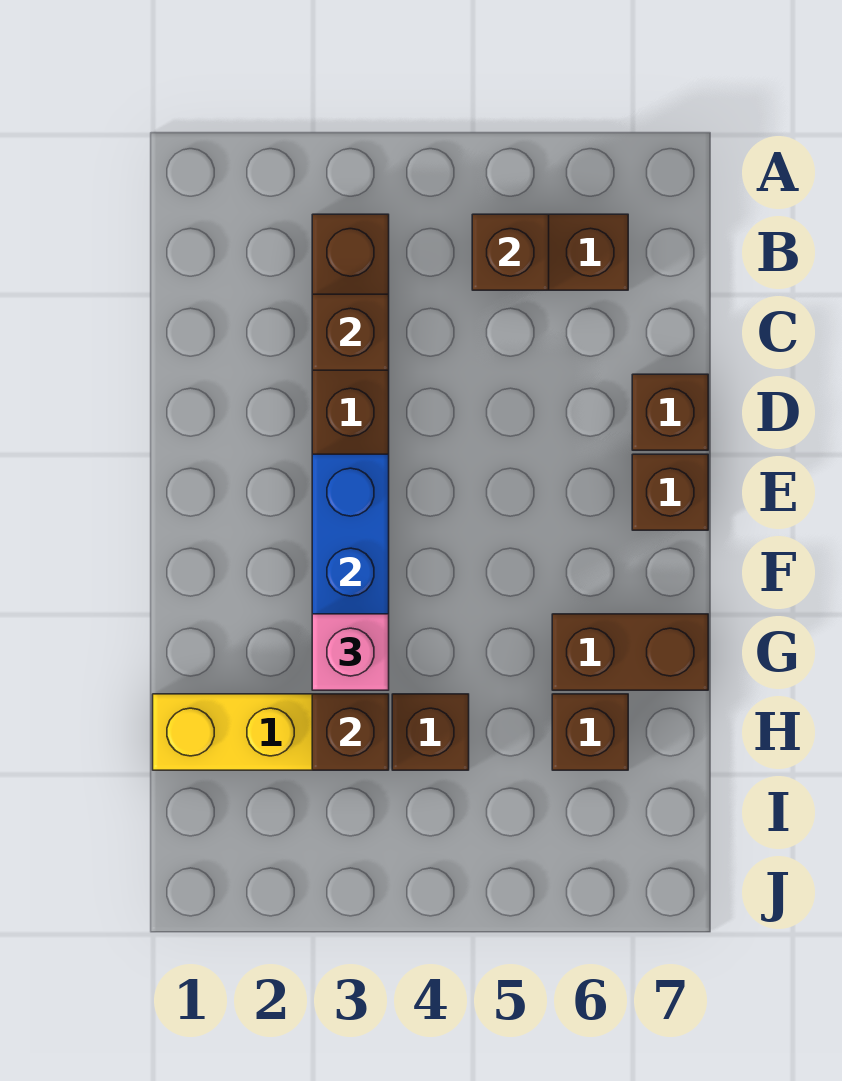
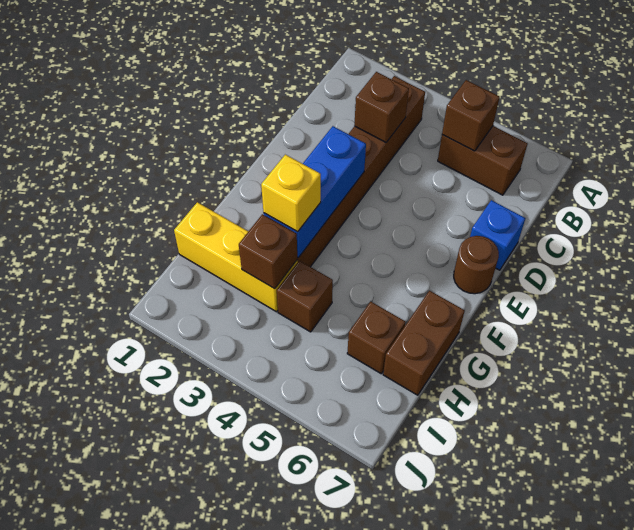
brown brick D7 level 1 -> blue brick D7 level 1
brown brick E7 level 1 -> brown round brick E7 level 1
pink brick G3 level 3 -> yellow brick G3 level 3
brown brick G6:G7 level 1 -> brown brick G7:H7 level 1

